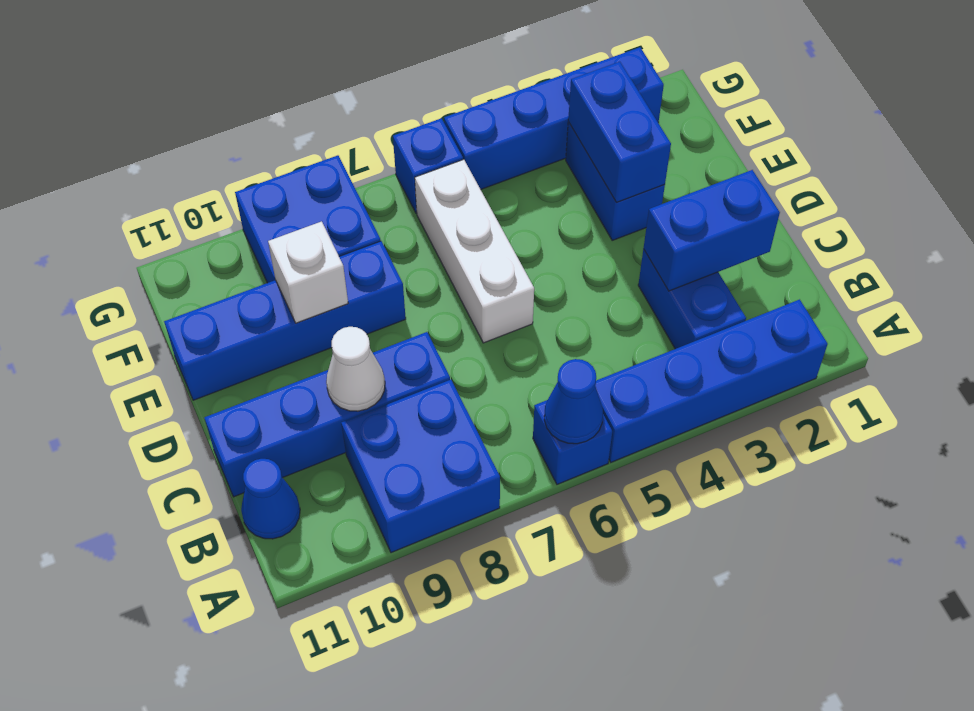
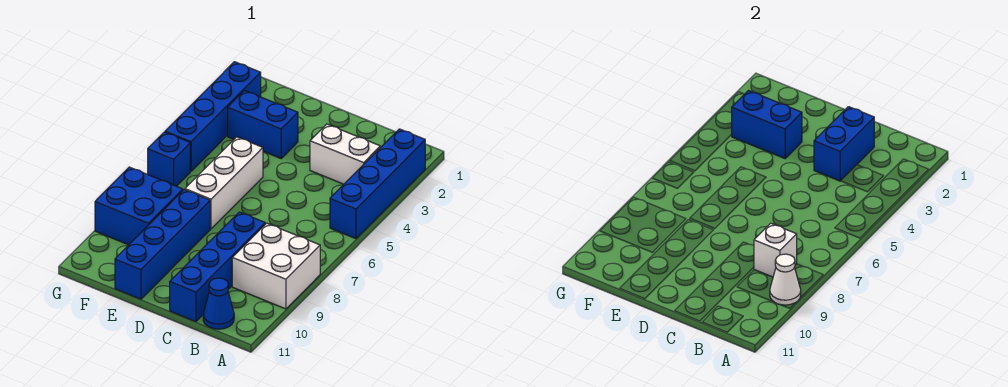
blue brick A6 level 1 -> none
blue cone A6 level 2 -> none
blue brick A8:B9 level 1 -> white brick A8:B9 level 1
blue brick B3:C3 level 1 -> white brick B3:C3 level 1
white cone C9 level 2 -> white cone A9 level 2
white brick D6:F6 level 1 -> white brick E5:E7 level 1
white brick E9 level 2 -> white brick B8 level 2

